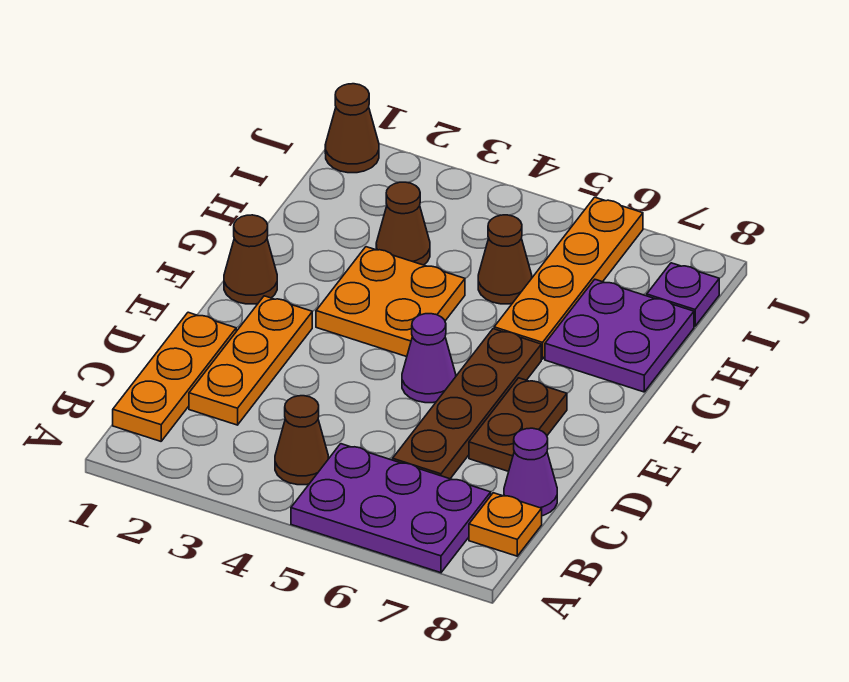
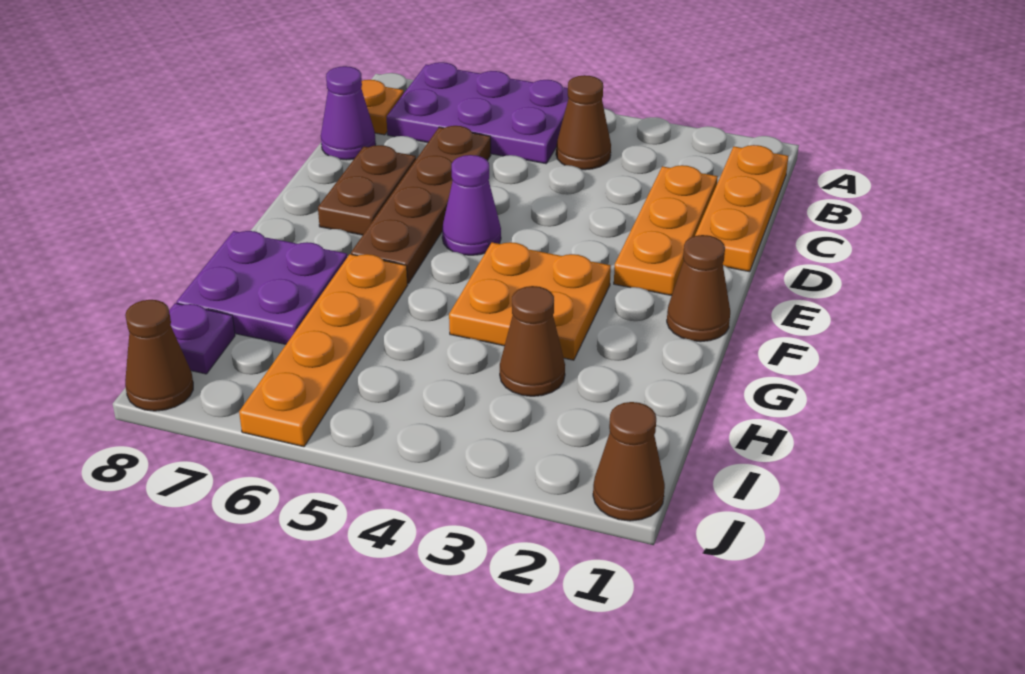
brown cone H5 level 1 -> brown cone J8 level 1

